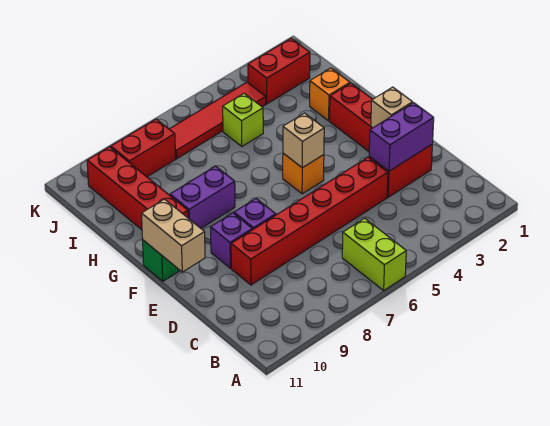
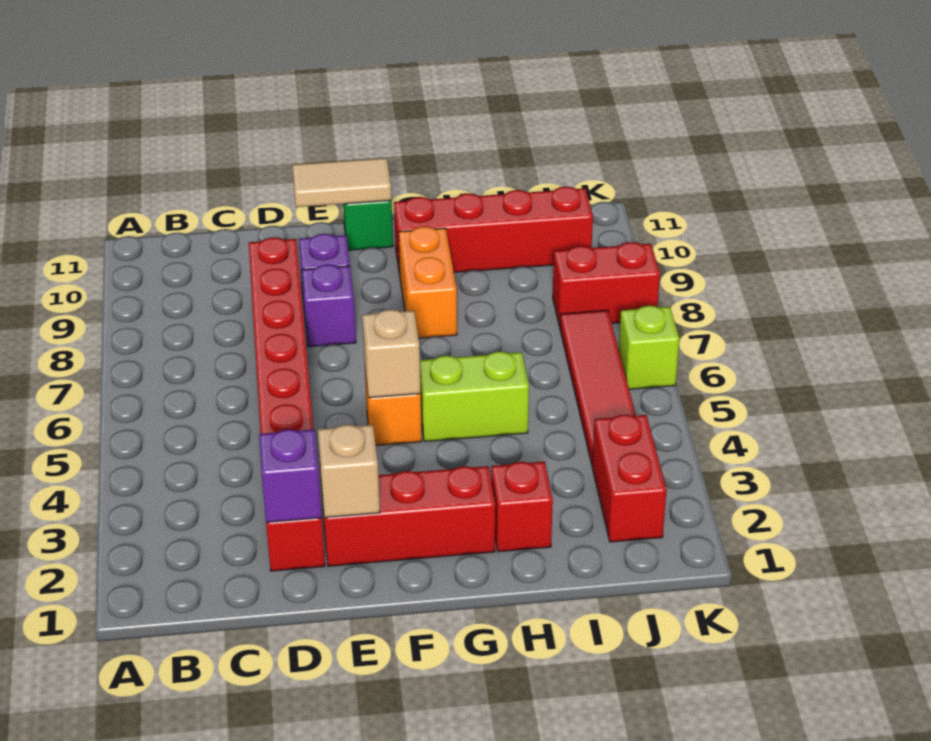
lime brick A6:B6 level 1 -> lime brick G5:H5 level 1
purple brick D2:D3 level 2 -> purple brick D2 level 2
tan brick E11:F11 level 2 -> tan tile E11:F11 level 2
purple brick G8:G9 level 1 -> orange brick G8:G9 level 1
orange brick H2 level 1 -> red brick H2 level 1
lime brick I5 level 1 -> lime brick K6 level 1
red brick J8:J9 level 1 -> red brick J8:K8 level 1

